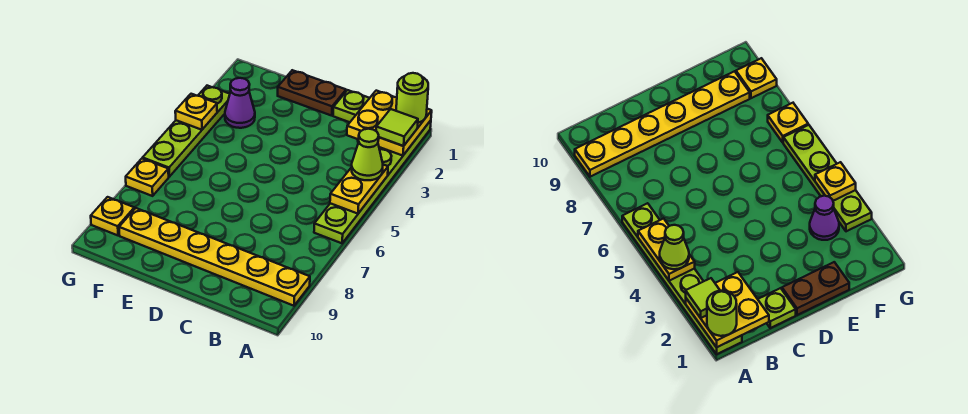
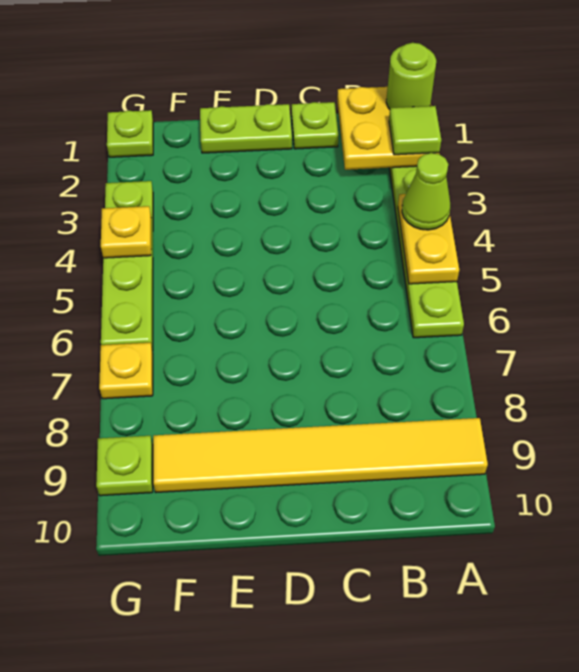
yellow plate A9:F9 level 1 -> yellow tile A9:F9 level 1
brown plate D1:E1 level 1 -> lime plate D1:E1 level 1
purple cone F3 level 1 -> none
none -> lime plate G1 level 1
yellow plate G9 level 1 -> lime plate G9 level 1

